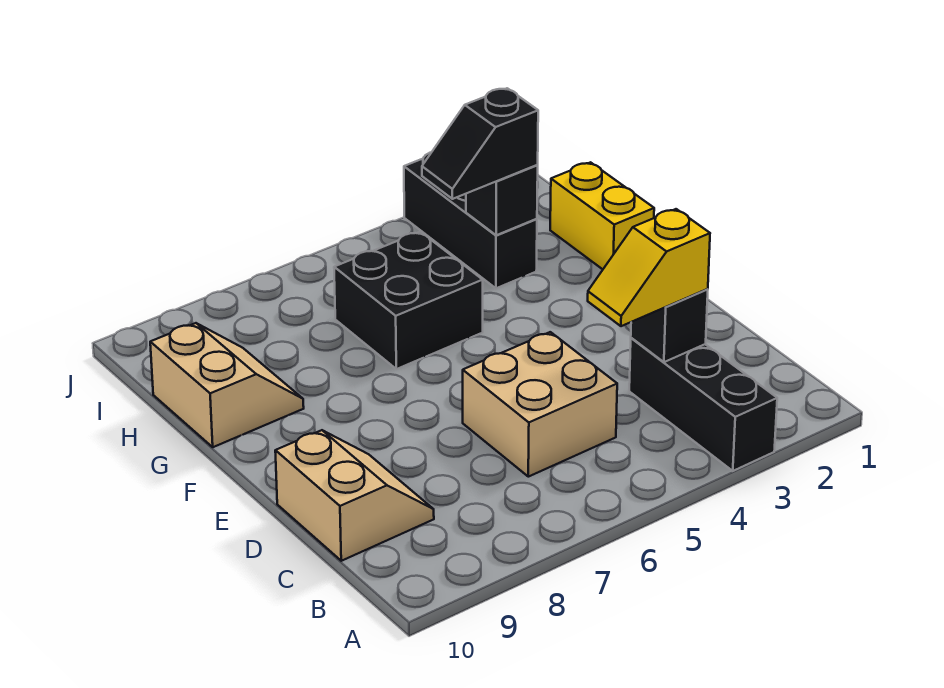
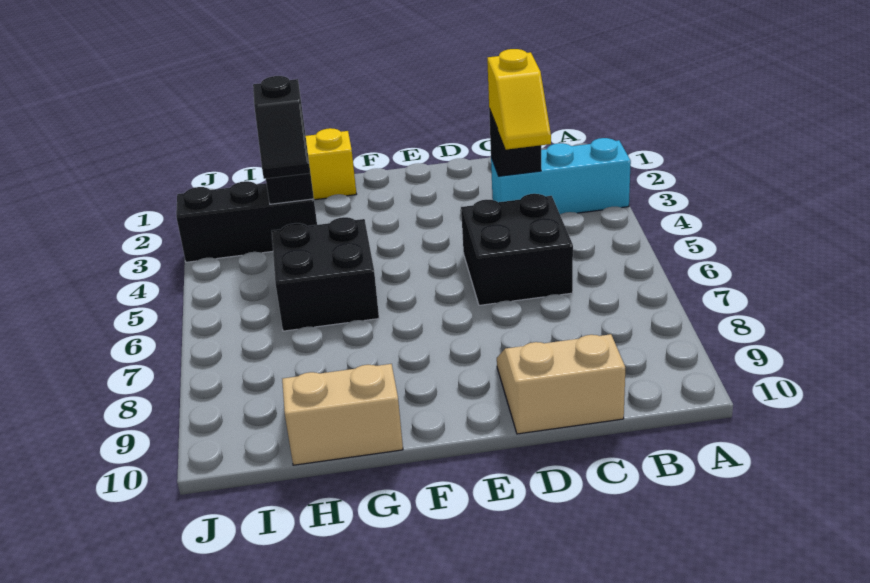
black brick A3:C3 level 1 -> cyan brick A3:C3 level 1
tan brick C5:D6 level 1 -> black brick C5:D6 level 1

